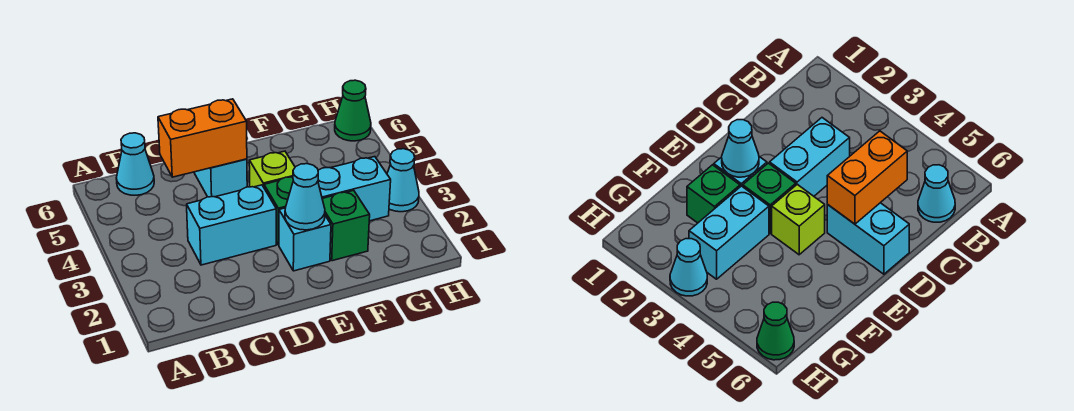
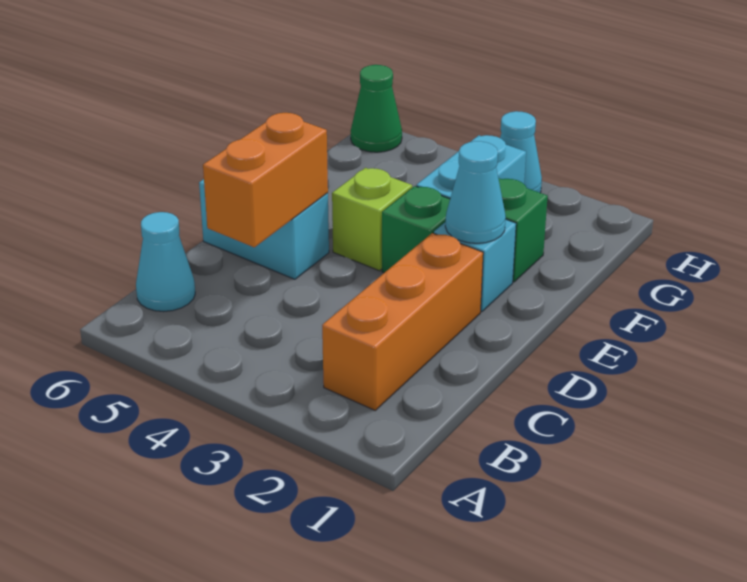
none -> orange brick B2:D2 level 1
cyan brick C3:D3 level 1 -> none

